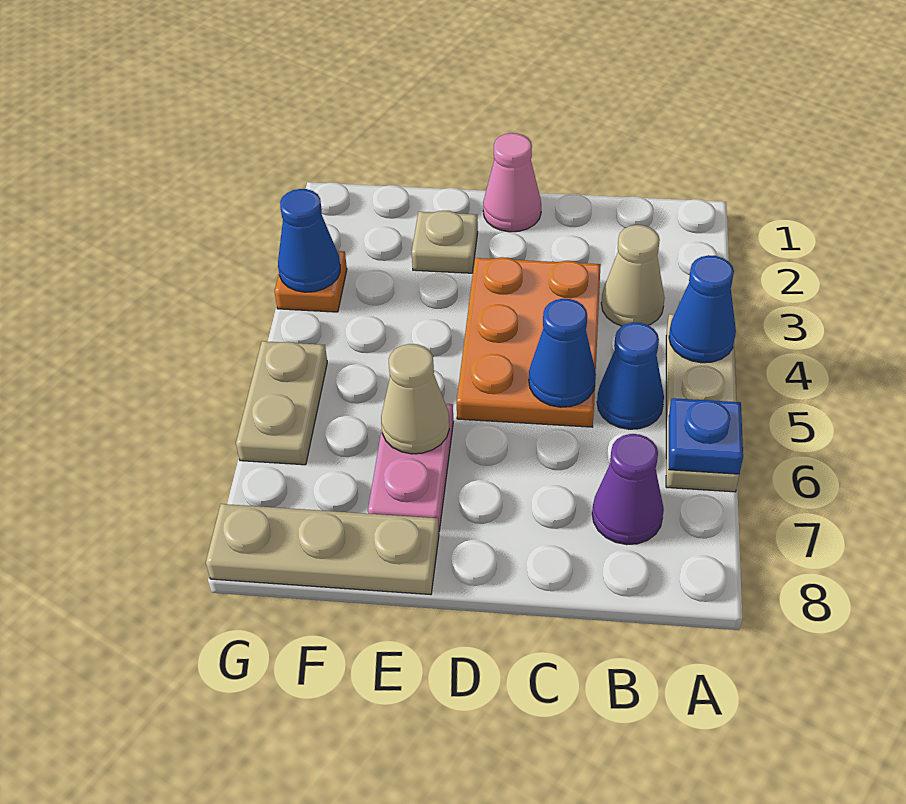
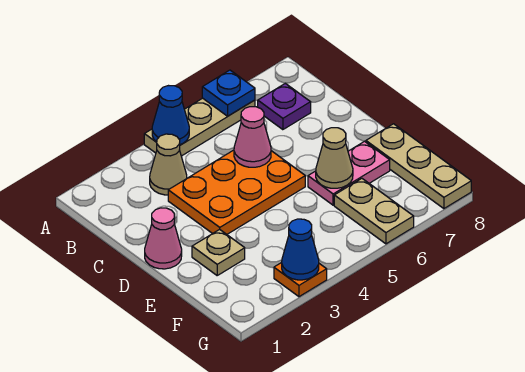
blue cone B5 level 1 -> none
purple cone B7 level 1 -> purple plate B7 level 1
blue cone C5 level 2 -> pink cone C5 level 2
tan plate G5:G6 level 1 -> tan plate F6:G6 level 1

